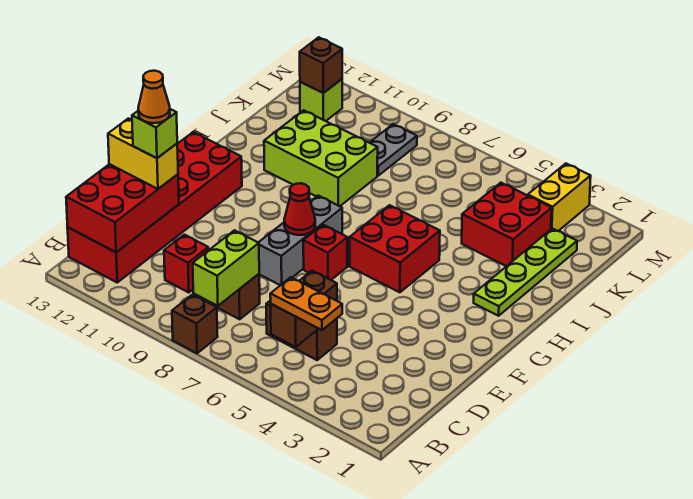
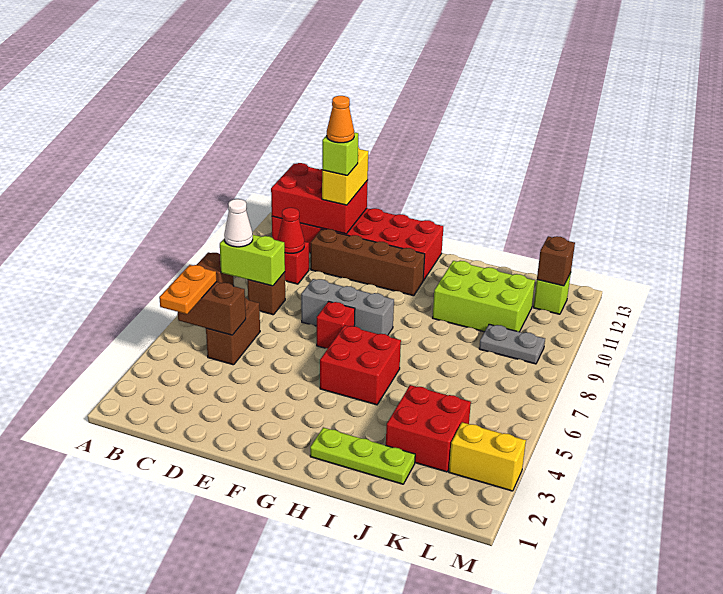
none -> white cone B8 level 3
none -> brown brick D11:G11 level 1
red cone F8 level 2 -> red cone C10 level 2
lime plate H2:K2 level 1 -> lime plate H2:J2 level 1
lime brick I9:J11 level 1 -> lime brick I10:K11 level 1

